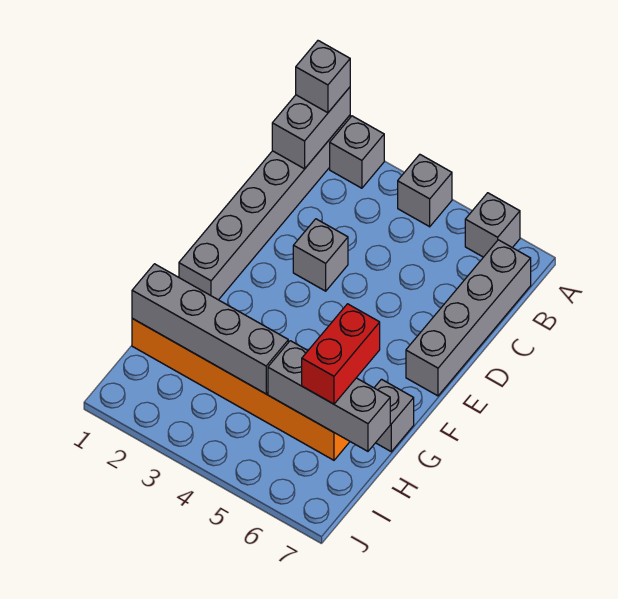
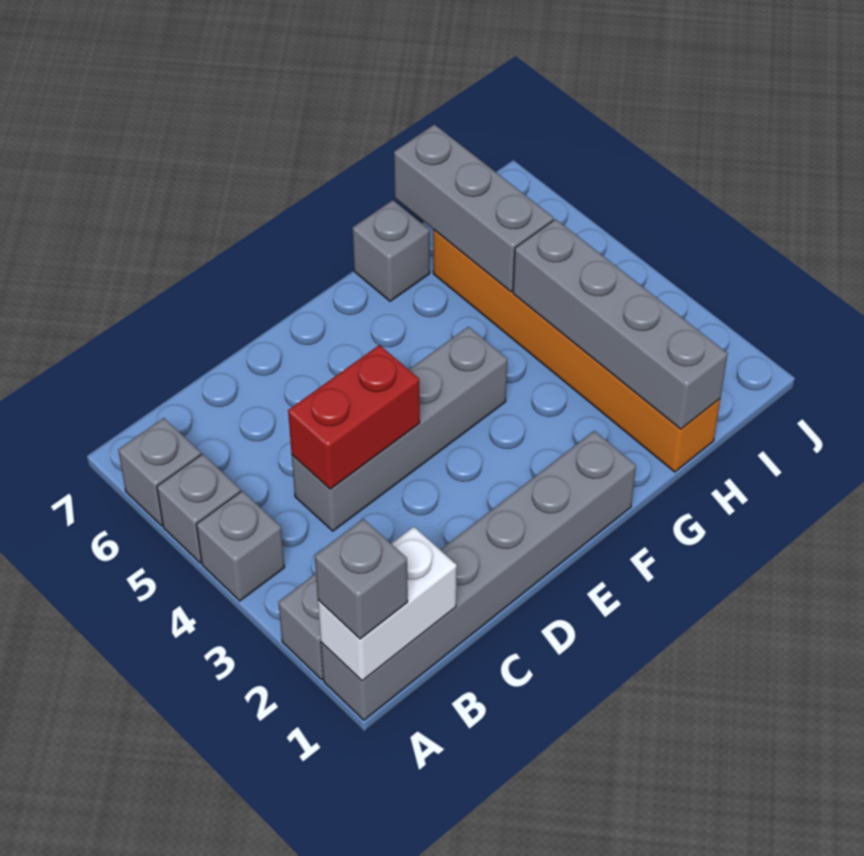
grey brick A1:B1 level 2 -> white brick A1:B1 level 2
grey brick B7:E7 level 1 -> grey brick C4:F4 level 1
grey brick D3 level 1 -> grey brick A5 level 1
red brick G6:H6 level 3 -> red brick C4:D4 level 2

